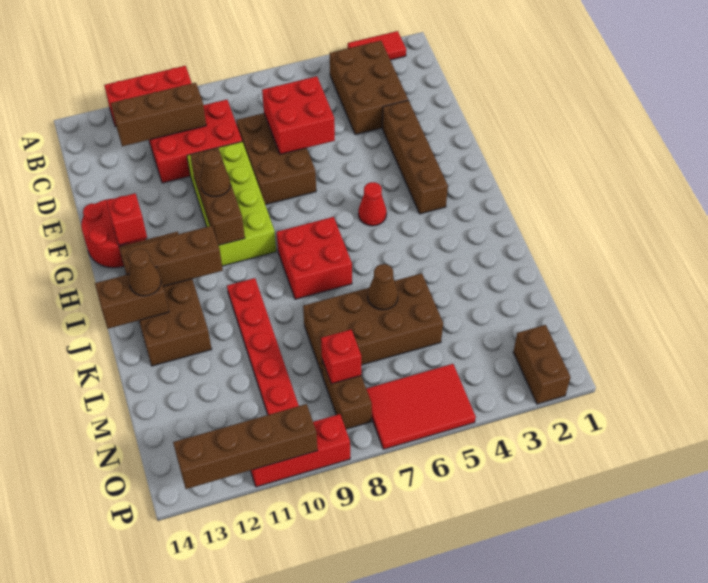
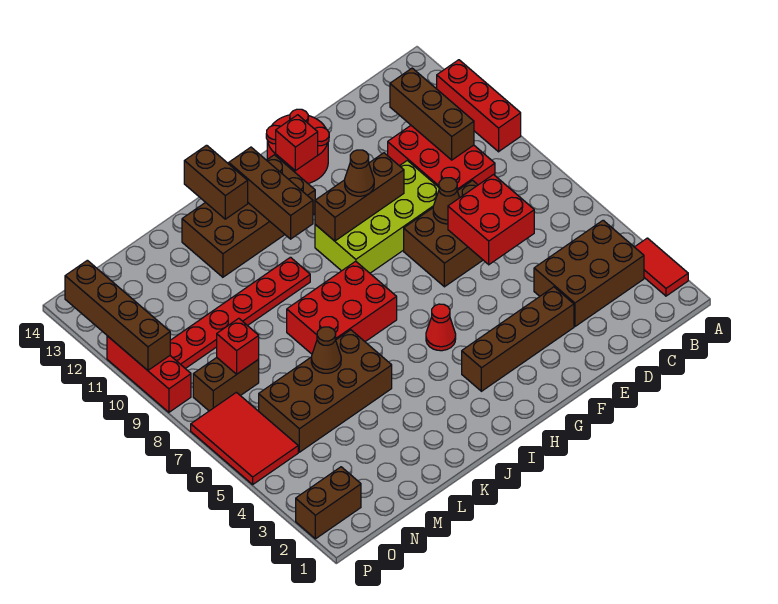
red brick I7:J8 level 1 -> red brick I7:K8 level 1
brown cone J13 level 3 -> brown cone E8 level 2
brown brick L5:M8 level 1 -> brown brick K5:N6 level 1

